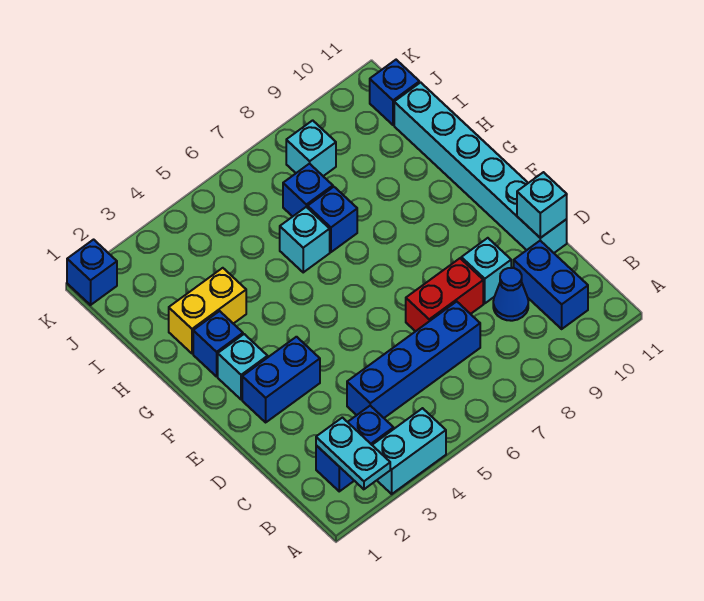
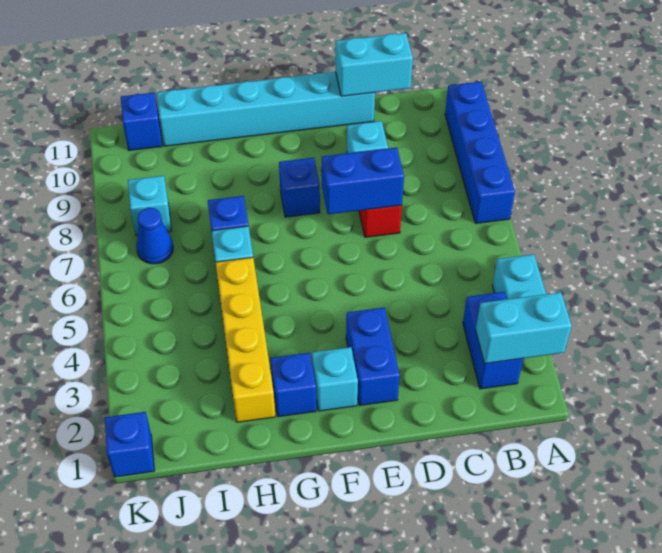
cyan plate A2:B2 level 2 -> cyan brick A2:B2 level 2
blue brick B10:C10 level 1 -> blue brick D7:E7 level 2
blue brick C4:C7 level 1 -> blue brick A7:A10 level 1
blue cone C9 level 1 -> blue cone J7 level 1
cyan brick D11 level 2 -> cyan brick C11:D11 level 2
yellow brick H2:H3 level 1 -> yellow brick H2:H5 level 1
blue brick I7 level 1 -> blue brick F8 level 1

